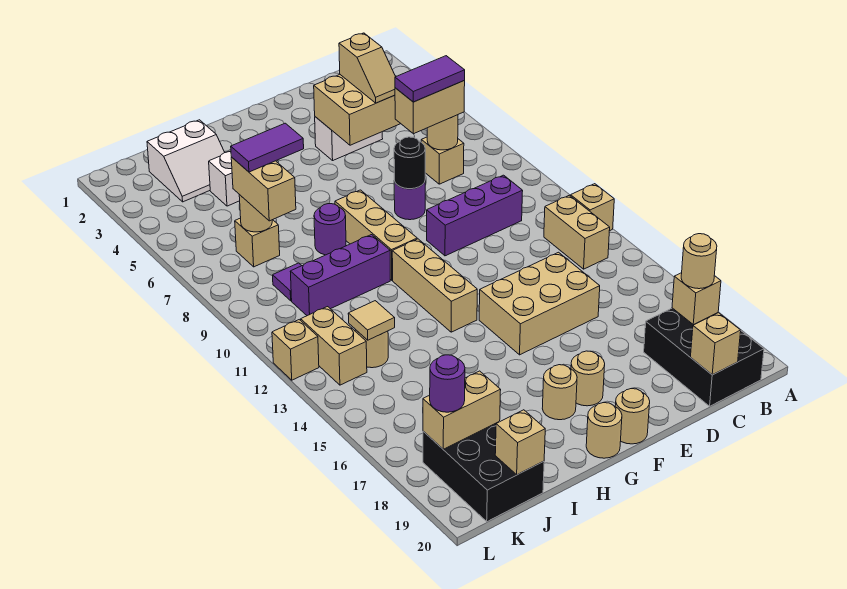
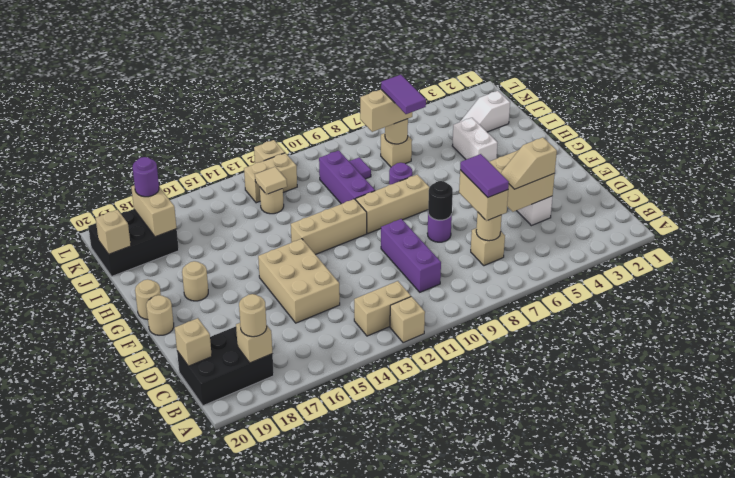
tan round brick F18 level 1 -> none
white slope I2:J3 level 1 top 2 -> white slope J2:J3 level 1 top 2

